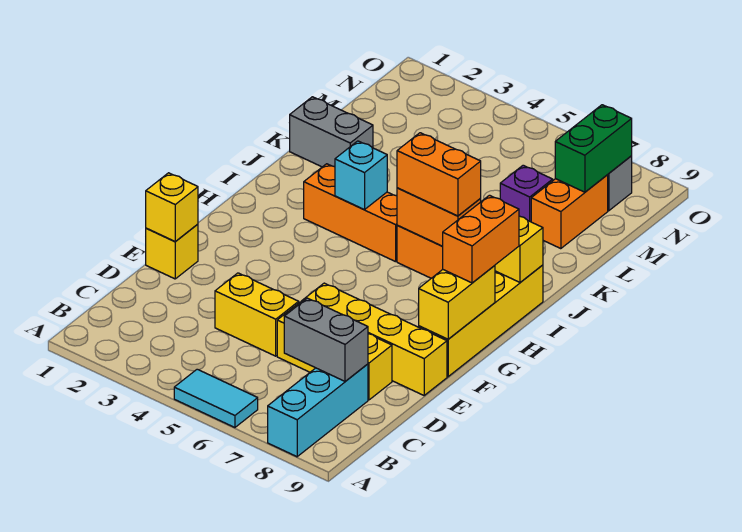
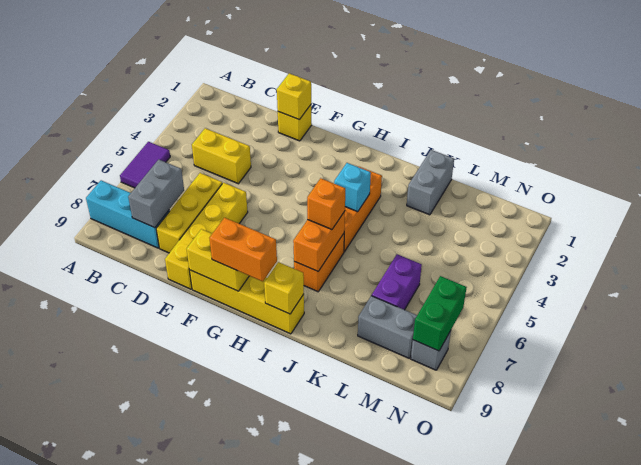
cyan tile A5:A6 level 1 -> purple tile A5:A6 level 1
yellow brick D4:D5 level 1 -> yellow brick C4:D4 level 1
orange brick I6:I7 level 3 -> orange brick I6 level 3
purple brick L7 level 1 -> purple brick L6:L7 level 1
orange brick L8:M8 level 1 -> grey brick L8:M8 level 1
green brick M8:N8 level 2 -> green brick N7:N8 level 2

